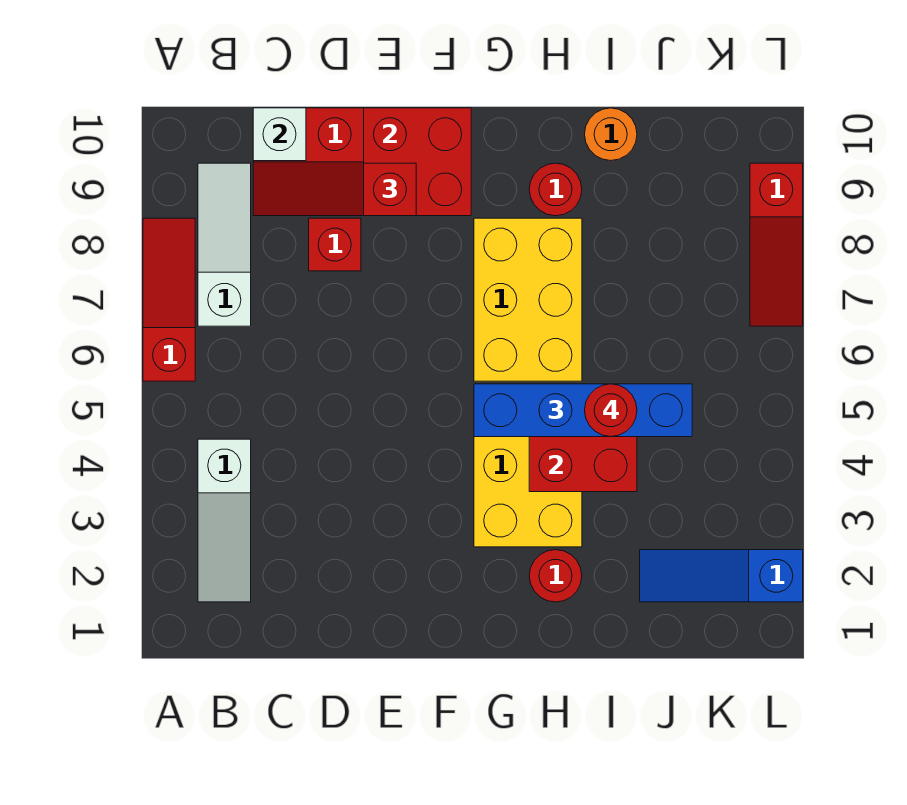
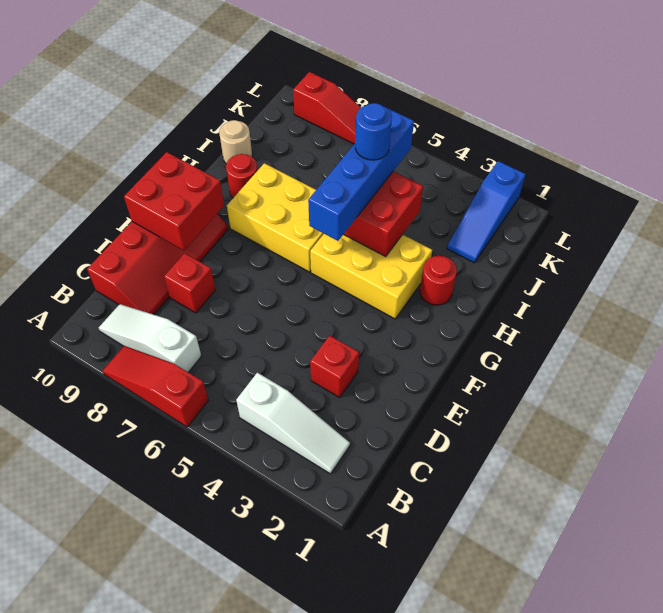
white brick C10 level 2 -> none
red brick E9 level 3 -> red brick D3 level 1
red round brick I5 level 4 -> blue round brick I5 level 4
orange round brick I10 level 1 -> tan round brick I10 level 1

